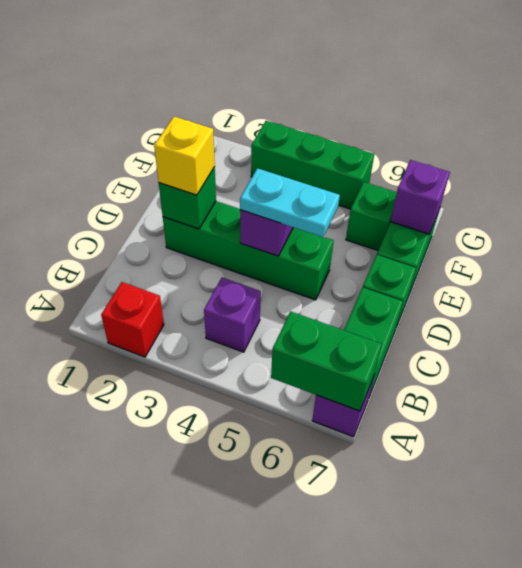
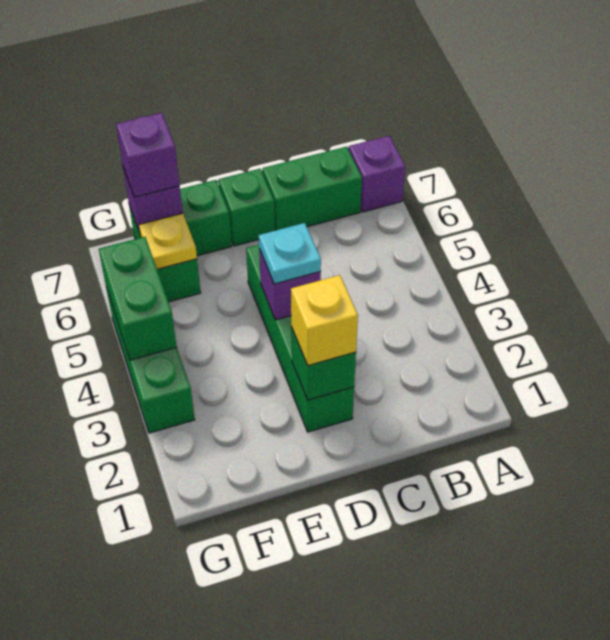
red brick A2 level 1 -> none
green brick A6:A7 level 2 -> green brick G4:G5 level 2
purple brick B4 level 1 -> purple brick F7 level 3
cyan plate D4:D5 level 3 -> cyan plate D4 level 3
none -> yellow plate F6 level 2

